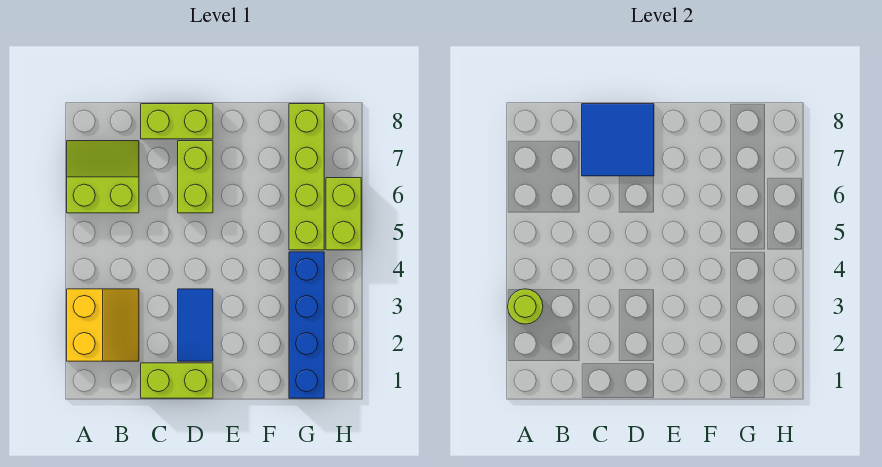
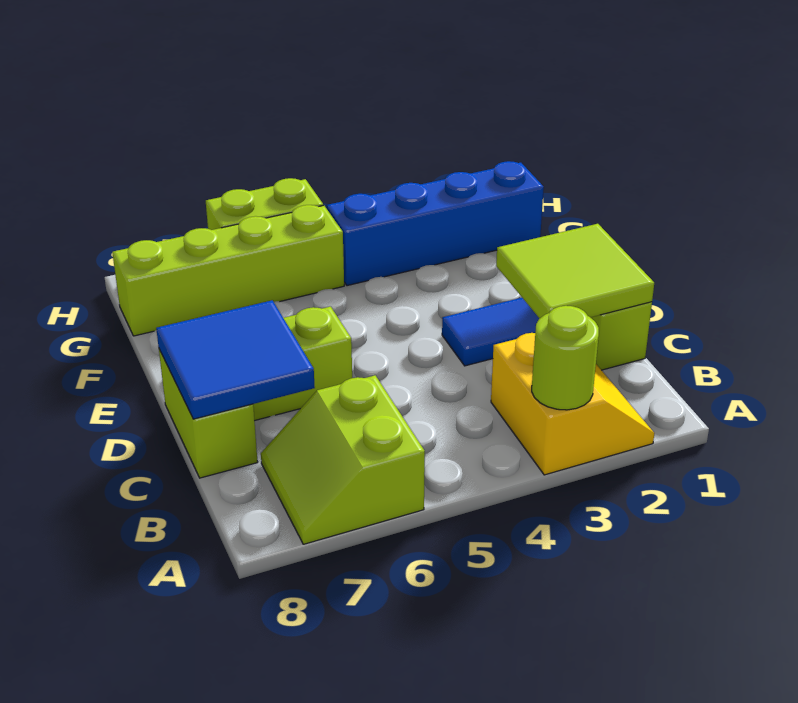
yellow slope A2:B3 level 1 top A -> yellow slope A2:B3 level 1 top 3
none -> lime tile C1:D2 level 2

